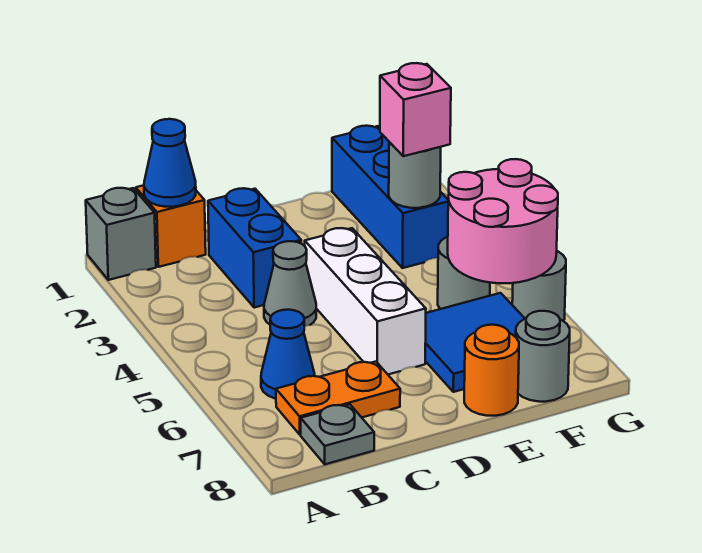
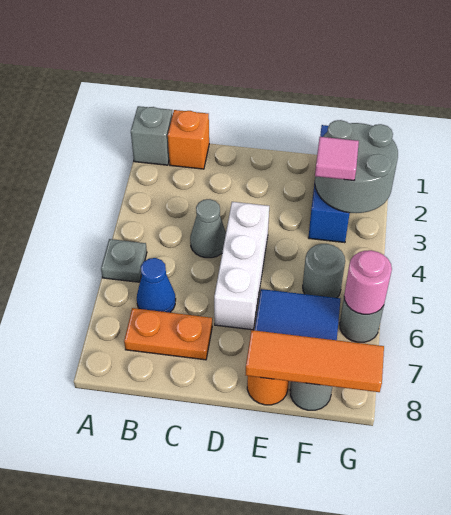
blue cone B1 level 2 -> none
grey plate B8 level 1 -> grey plate A5 level 1
blue brick C2:C3 level 1 -> none
none -> orange tile E8:G8 level 2
grey round brick F3 level 2 -> grey round brick F2:G3 level 2
pink brick F3 level 3 -> pink tile F3 level 3
pink round brick F5:G6 level 2 -> pink round brick G6 level 2

